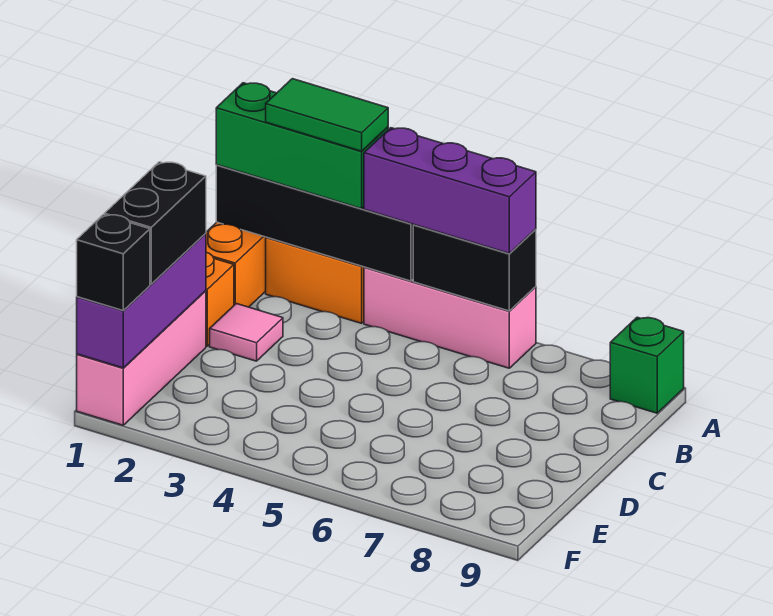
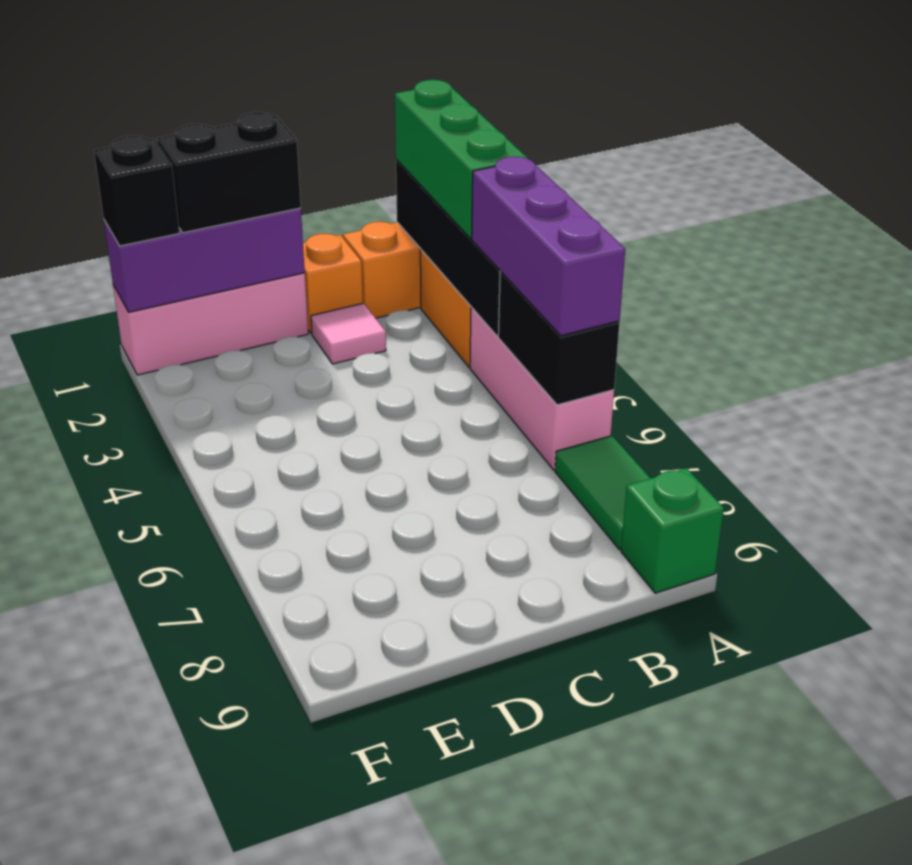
green tile A2:A3 level 4 -> green tile A7:A8 level 1

